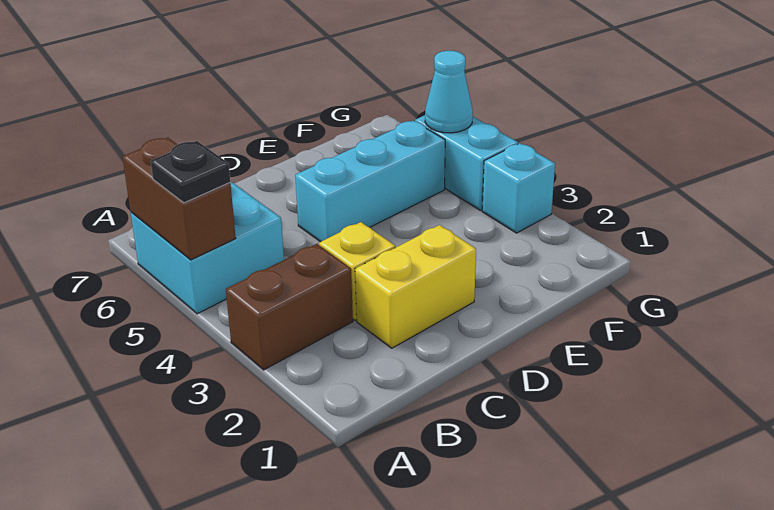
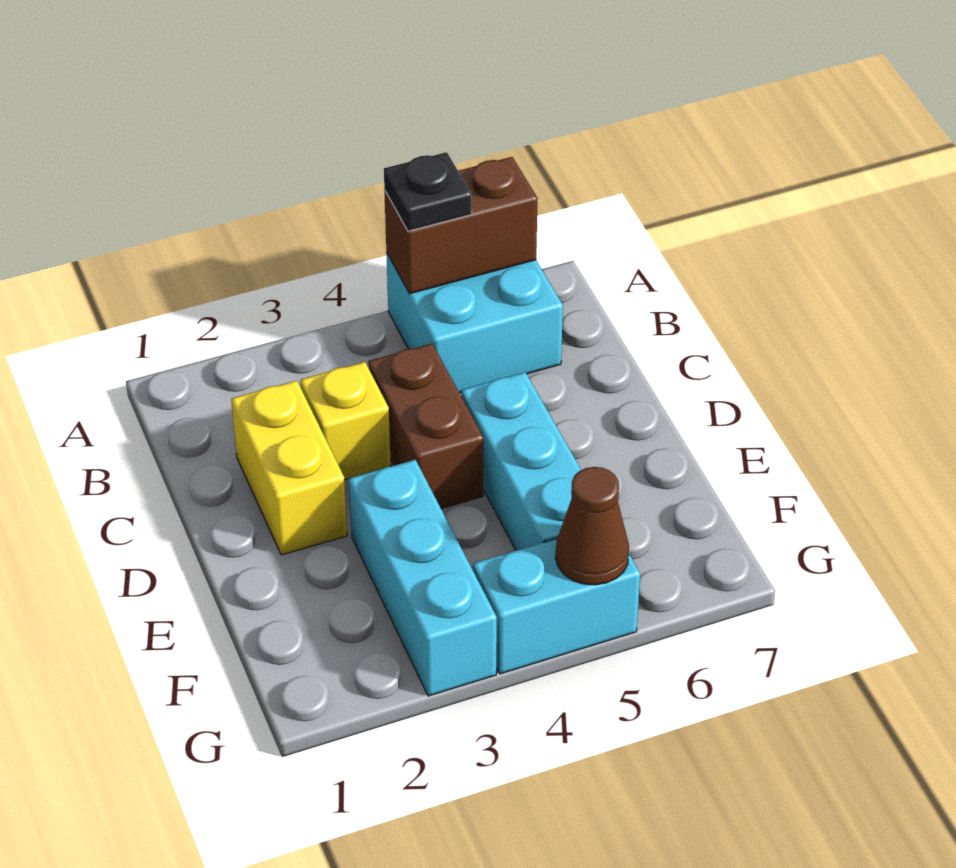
brown brick A3:B3 level 1 -> brown brick C4:D4 level 1
cyan brick G3 level 1 -> cyan brick E3:G3 level 1
cyan cone G5 level 2 -> brown cone G5 level 2

